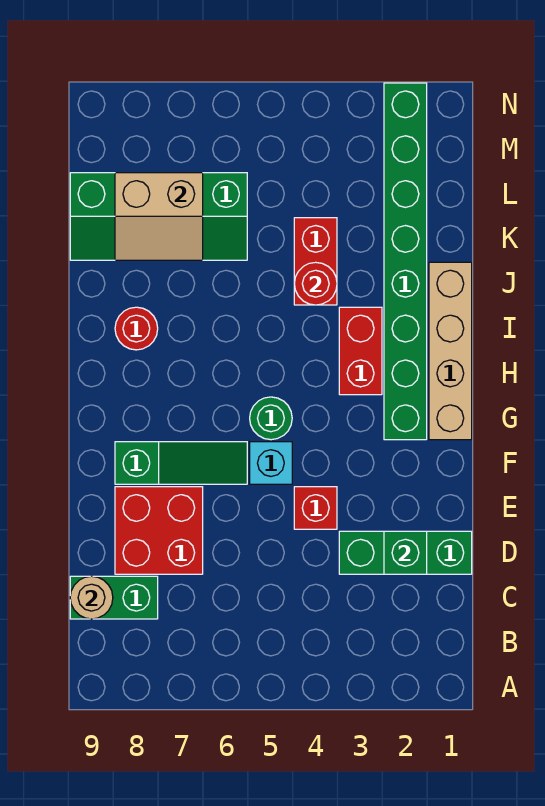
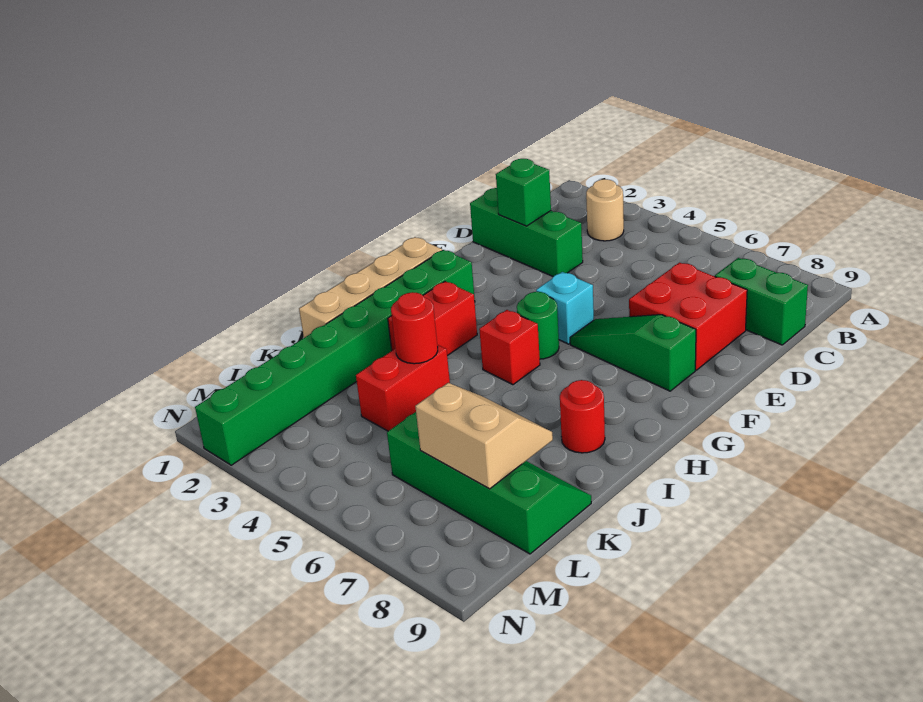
tan round brick C9 level 2 -> tan round brick B3 level 1
red brick E4 level 1 -> red brick H5 level 1

